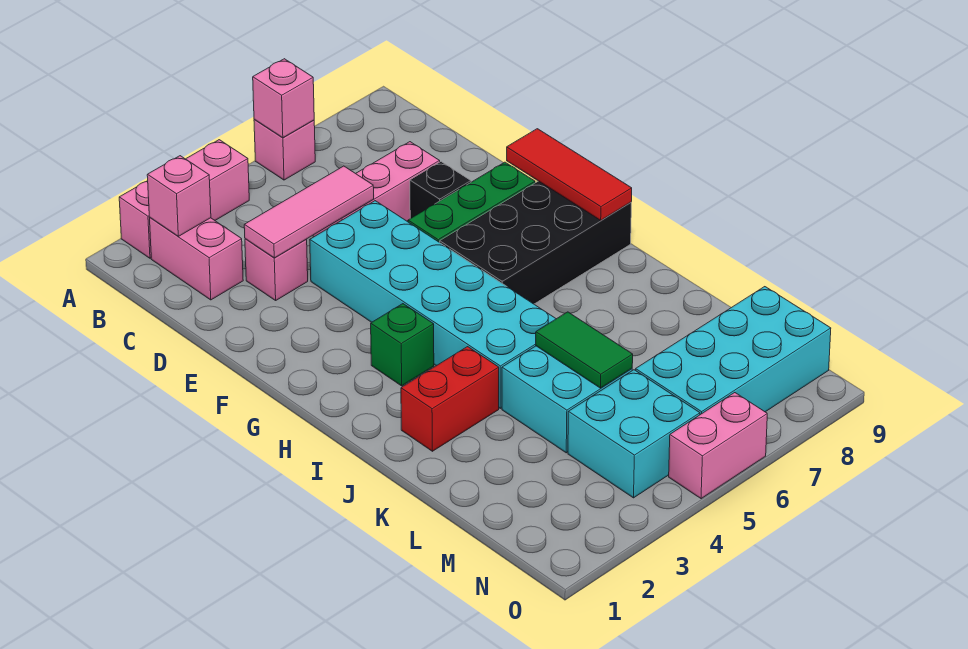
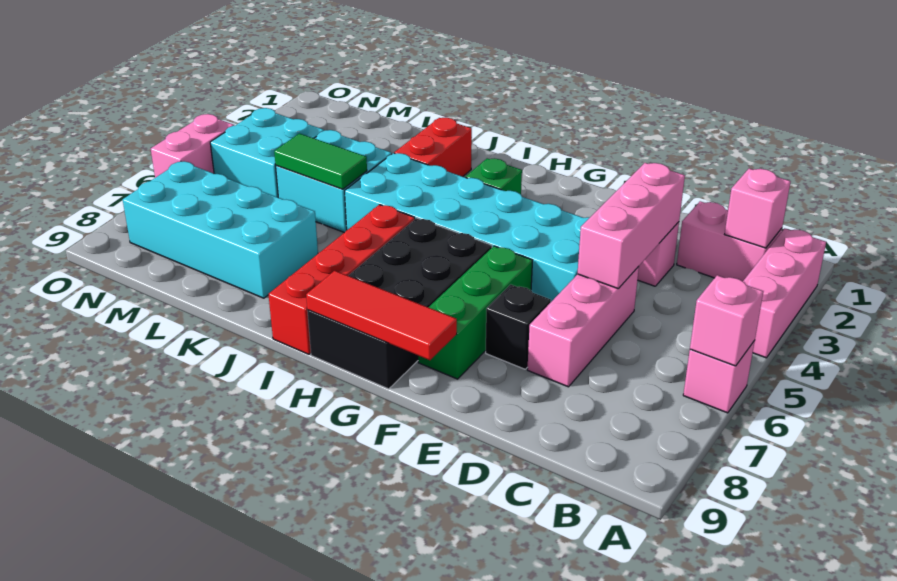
pink tile D3:D5 level 2 -> pink brick D3:D5 level 2
none -> red brick I6:I9 level 1
cyan brick M6:N9 level 1 -> cyan brick K7:N8 level 1

